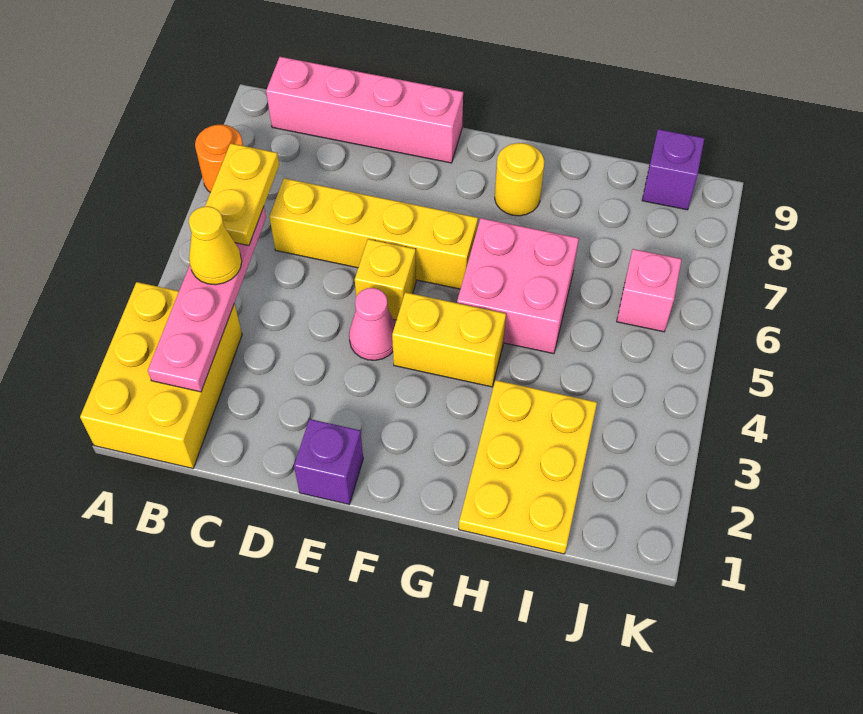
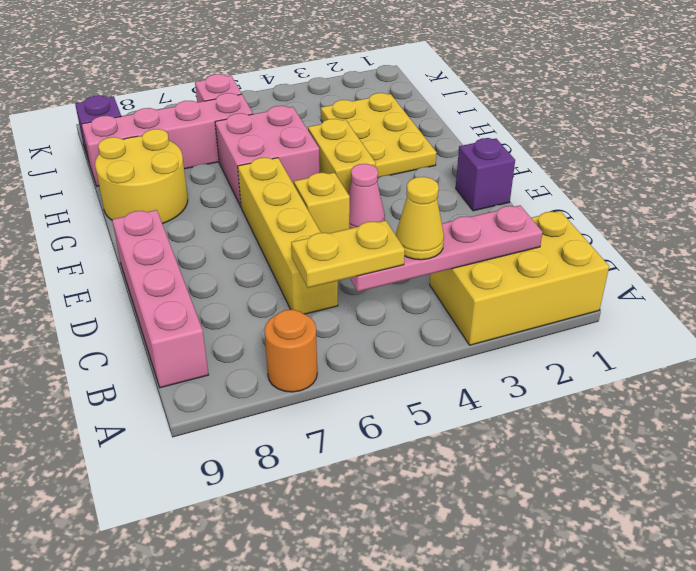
yellow round brick G8 level 1 -> yellow round brick G8:H9 level 1
yellow plate H1:I3 level 1 -> yellow plate G2:I3 level 1
none -> pink brick I6:I9 level 1

